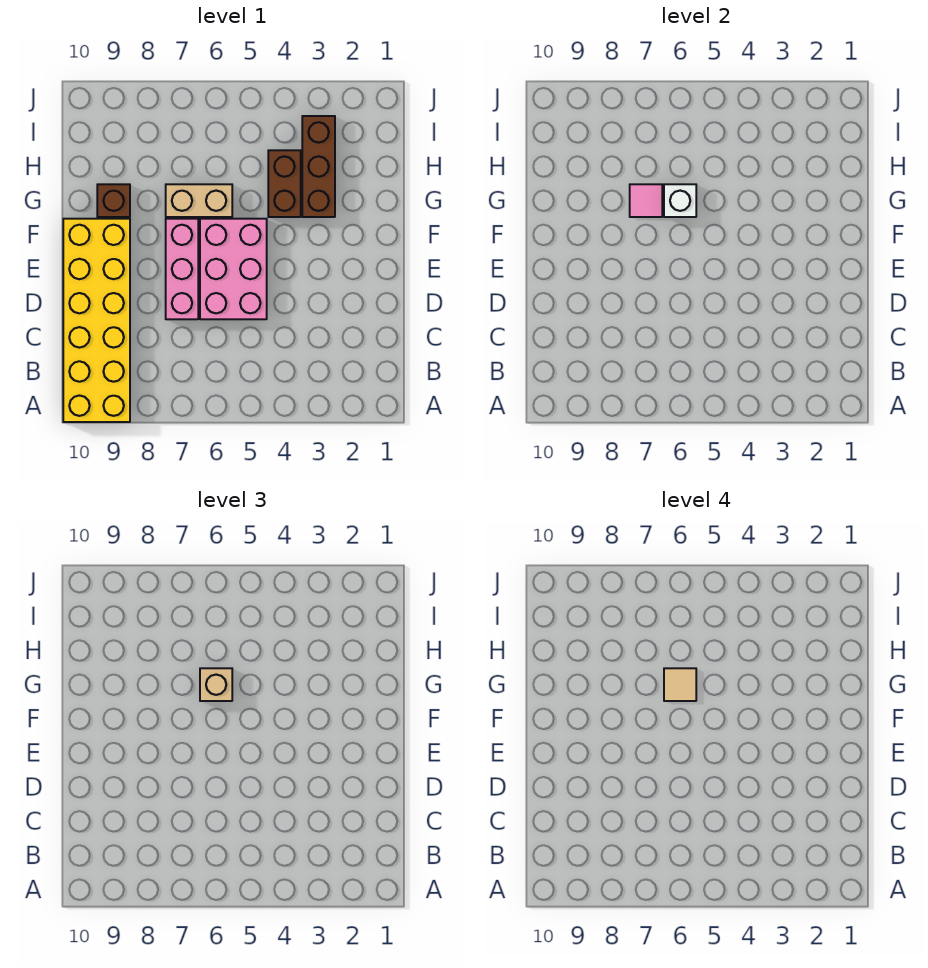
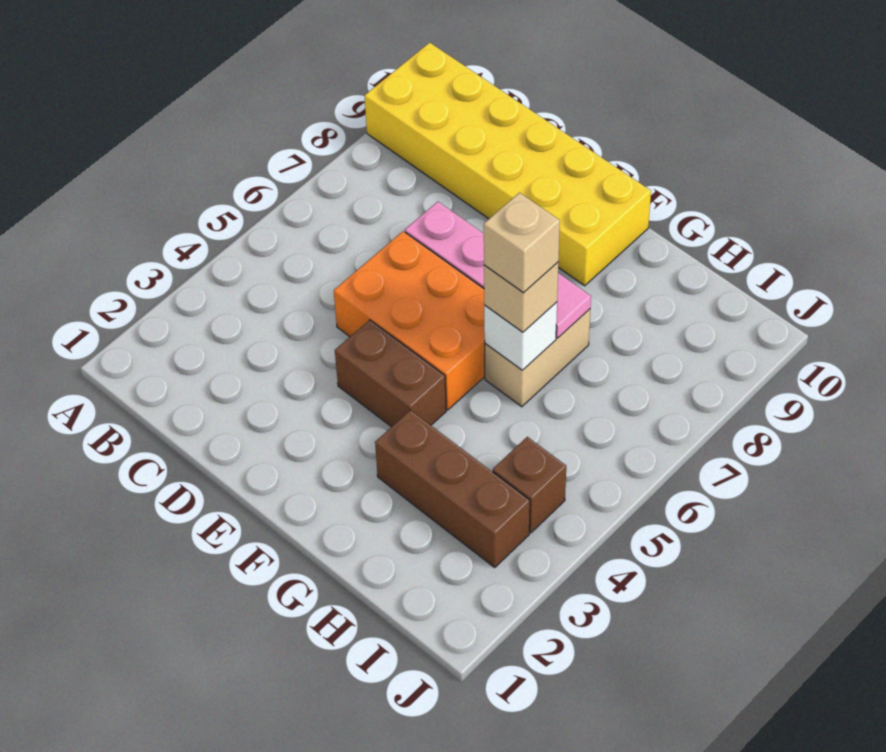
pink brick D5:F6 level 1 -> orange brick D5:F6 level 1
brown brick G4:H4 level 1 -> brown brick E4:F4 level 1
tan tile G6 level 4 -> tan brick G6 level 4
brown brick G9 level 1 -> brown brick I4 level 1

